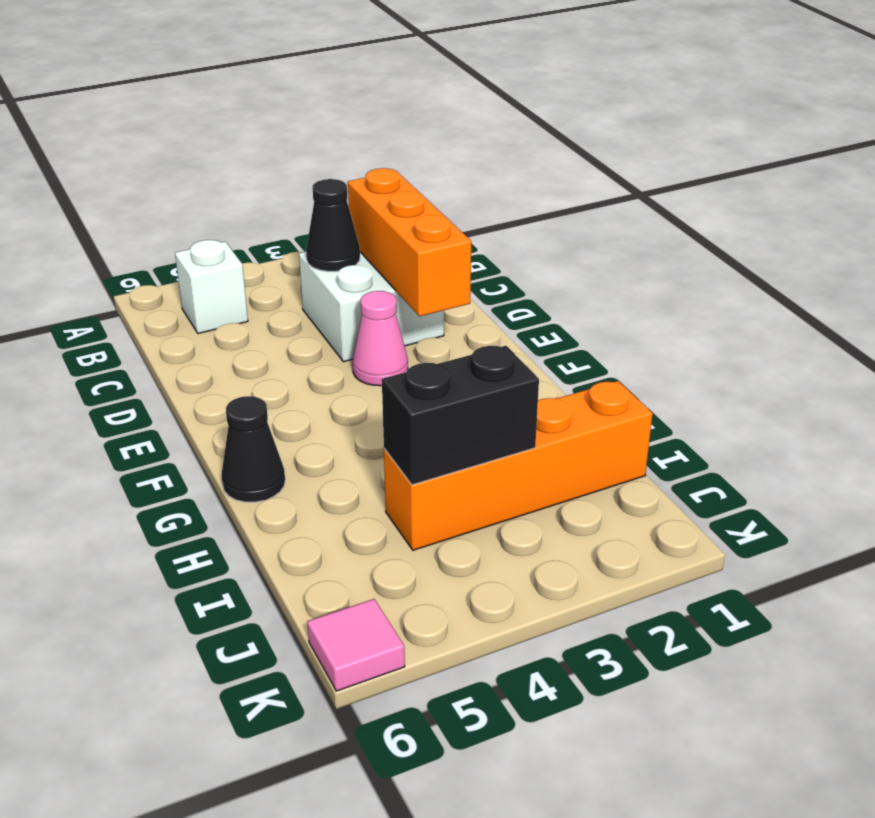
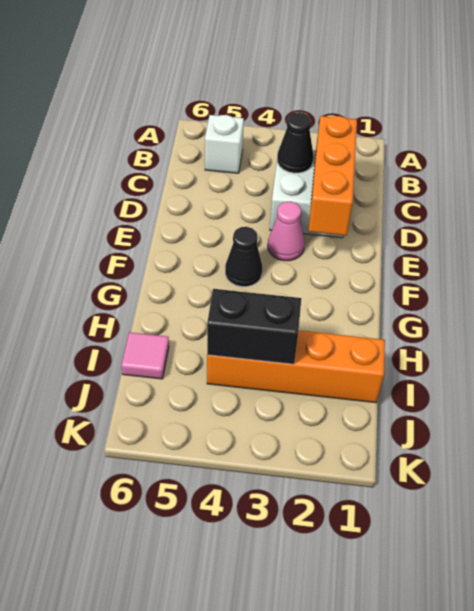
black cone G6 level 1 -> black cone F4 level 1
pink tile K6 level 1 -> pink tile I6 level 1

